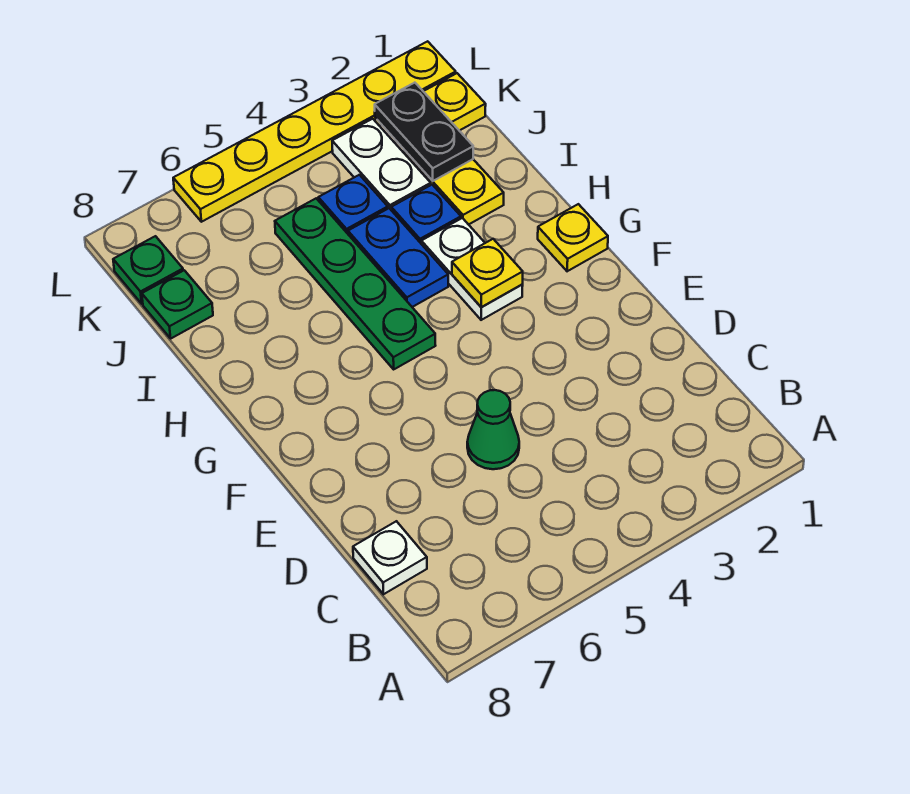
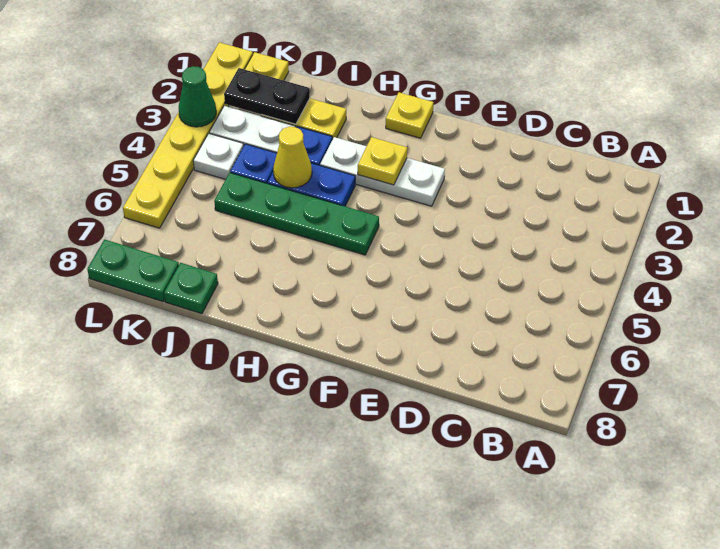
white plate C8 level 1 -> white plate K4 level 1
green cone D5 level 1 -> green cone L3 level 2
white plate G3:H3 level 1 -> white plate F3:H3 level 1
none -> yellow cone I4 level 2
green plate K8 level 1 -> green plate K8:L8 level 1

